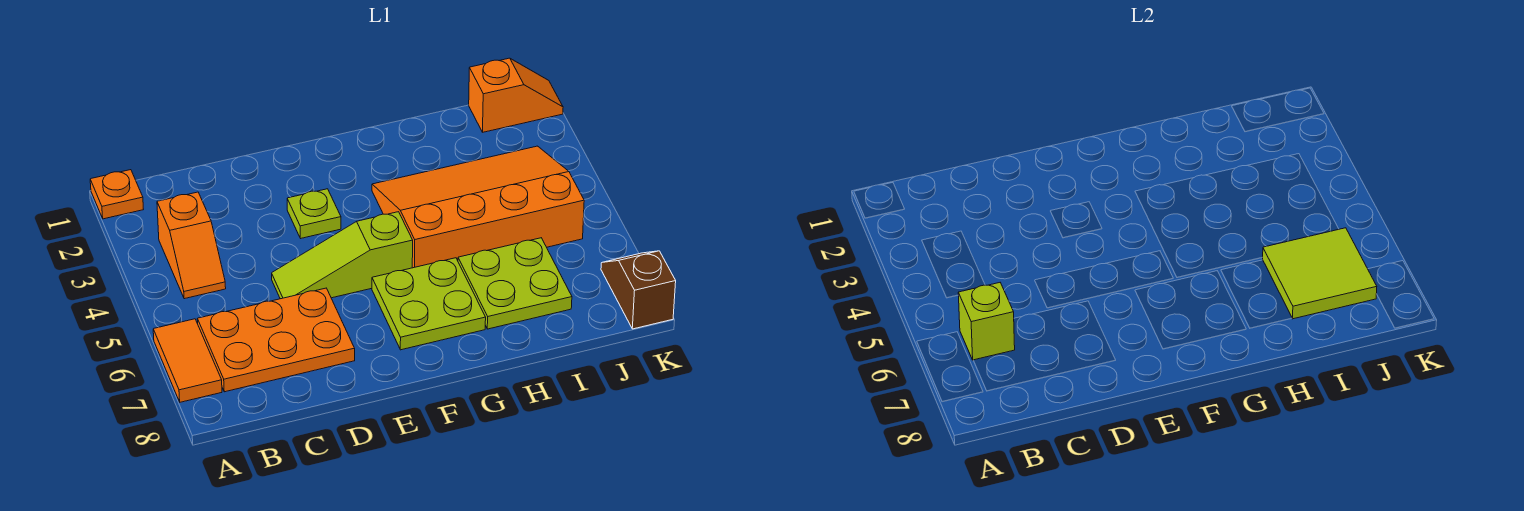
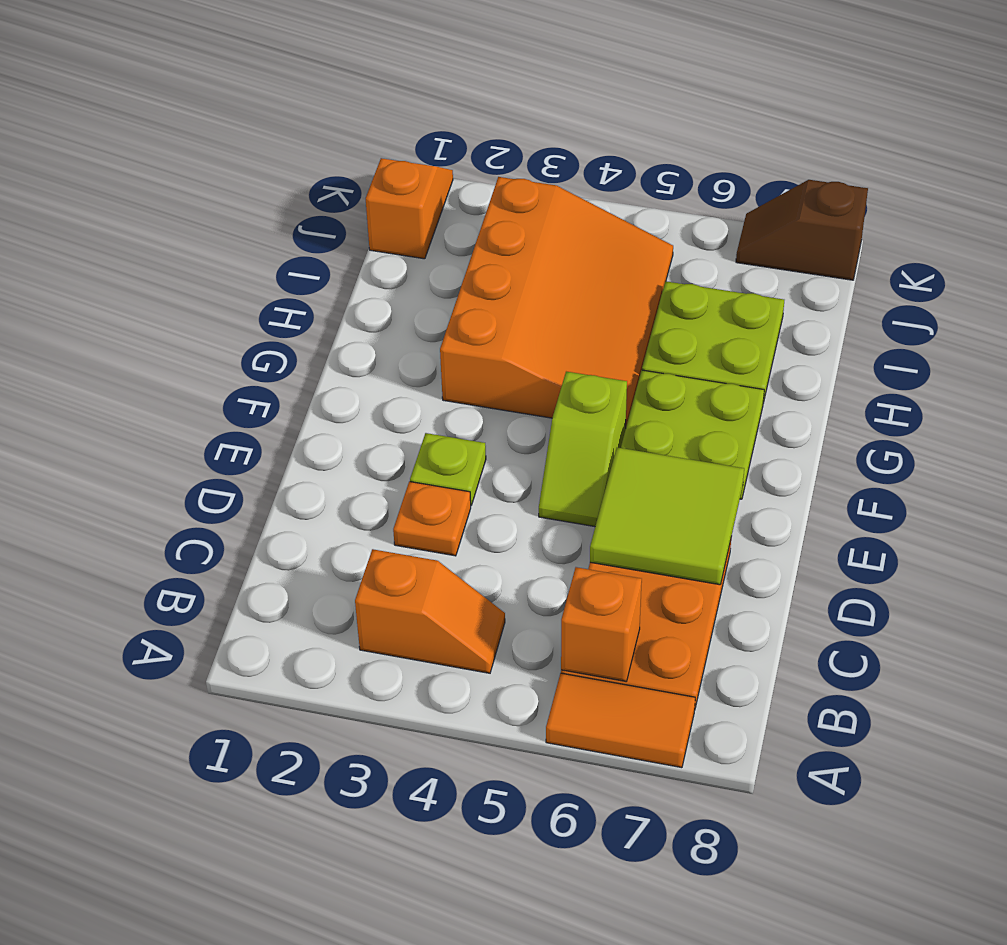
orange plate A1 level 1 -> orange plate D3 level 1
lime brick B6 level 2 -> orange brick B6 level 2
lime slope D5:F5 level 1 top F -> lime slope E5:F5 level 1 top F
orange slope G3:J5 level 1 top 5 -> orange slope G3:J5 level 1 top 3
lime tile I6:J7 level 2 -> lime tile D6:E7 level 2

